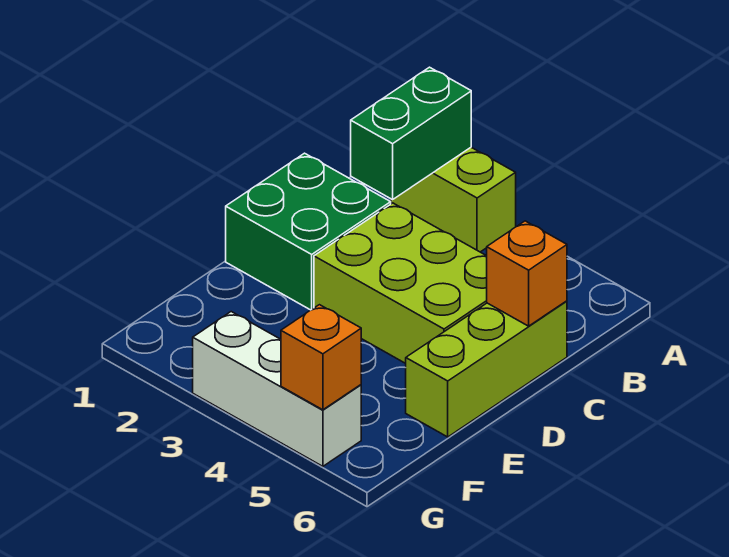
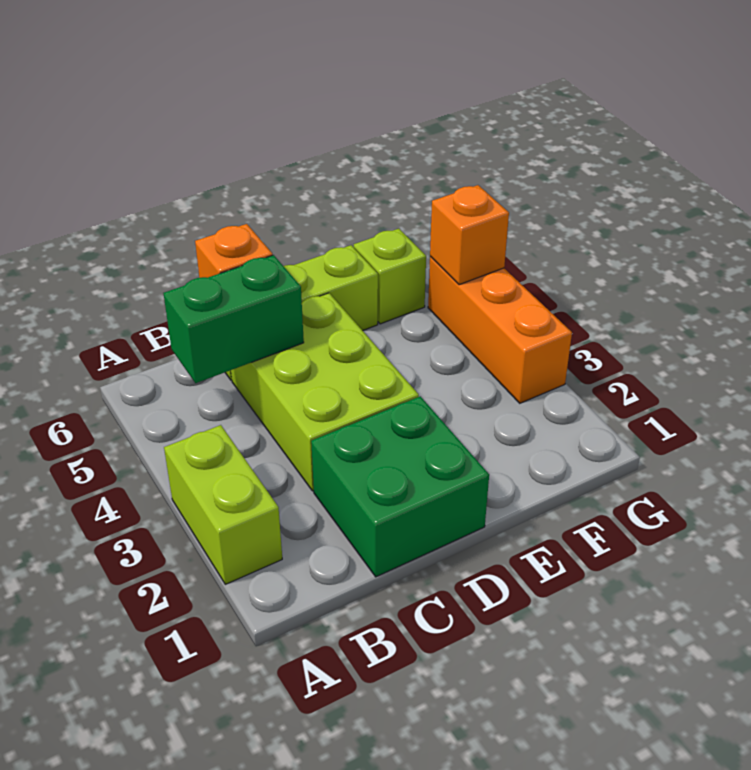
green brick A2:B2 level 2 -> green brick B5:C5 level 2
none -> lime brick F6 level 1
white brick G3:G5 level 1 -> orange brick G3:G5 level 1

